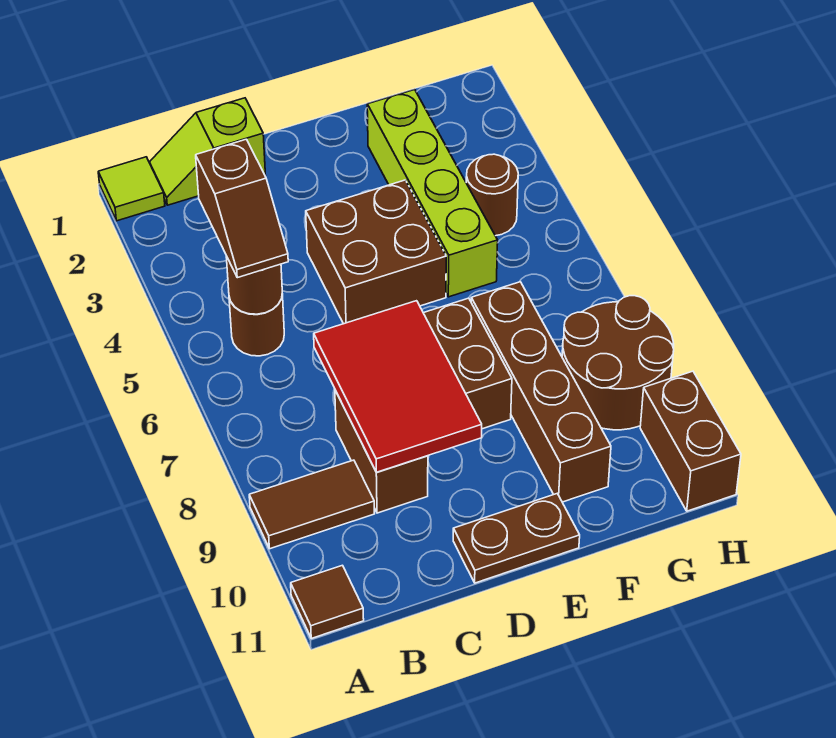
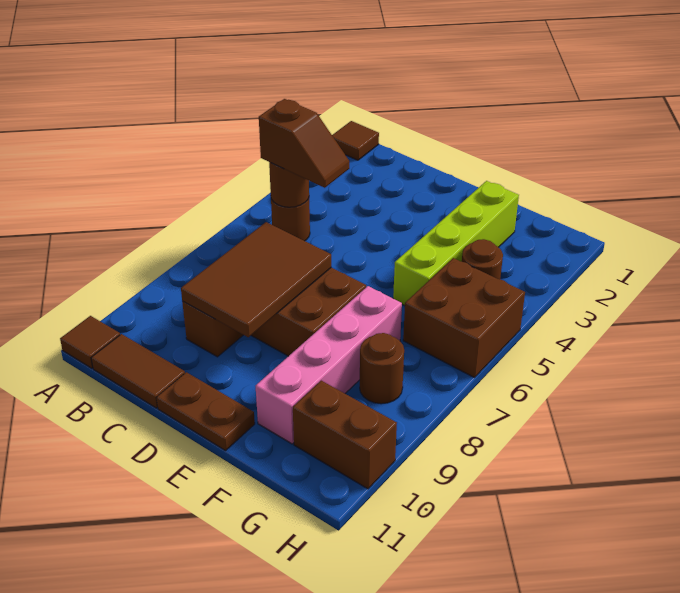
lime tile A1 level 1 -> brown tile A1 level 1
brown tile A9:B9 level 1 -> brown tile B11:C11 level 1
lime slope B1:C1 level 1 top C -> none
brown slope B4:B5 level 3 top 4 -> brown slope B5:C5 level 3 top B
red tile C7:D9 level 2 -> brown tile C7:D9 level 2
brown brick D4:E5 level 1 -> brown brick G5:H6 level 1
brown brick F7:F10 level 1 -> pink brick F7:F10 level 1
brown round brick G8:H9 level 1 -> brown round brick G8 level 1
brown brick H10:H11 level 1 -> brown brick G10:H10 level 1

